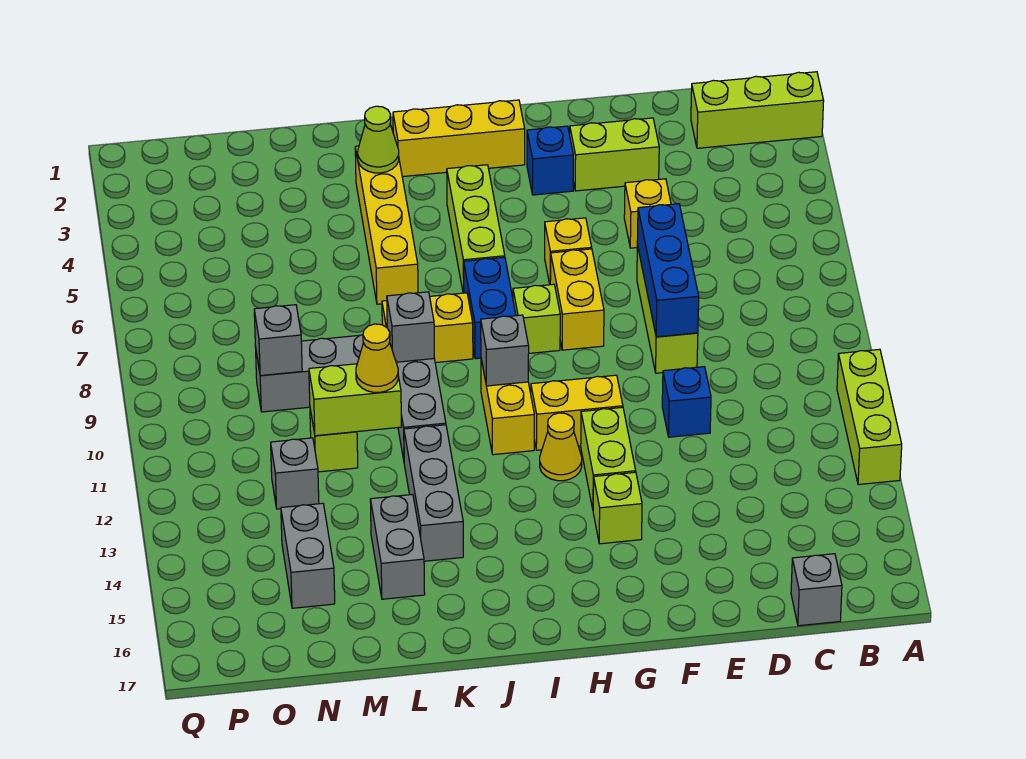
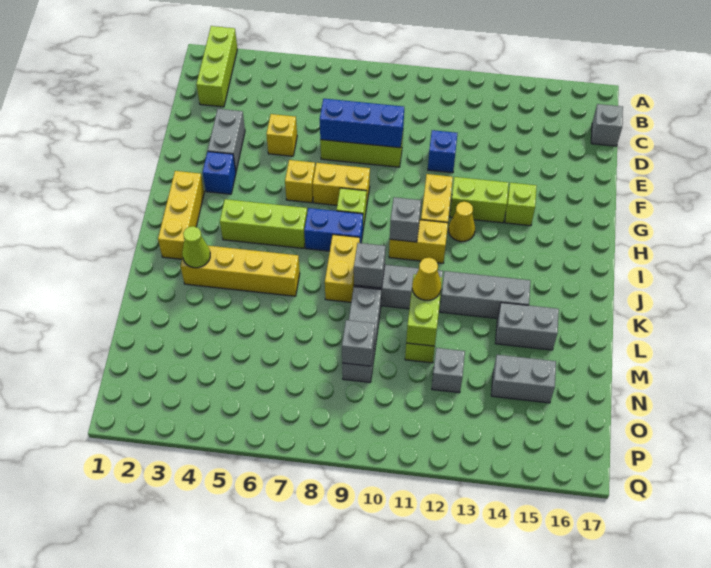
lime brick A11:A13 level 1 -> none
lime brick E3:F3 level 1 -> grey brick E3:F3 level 1

